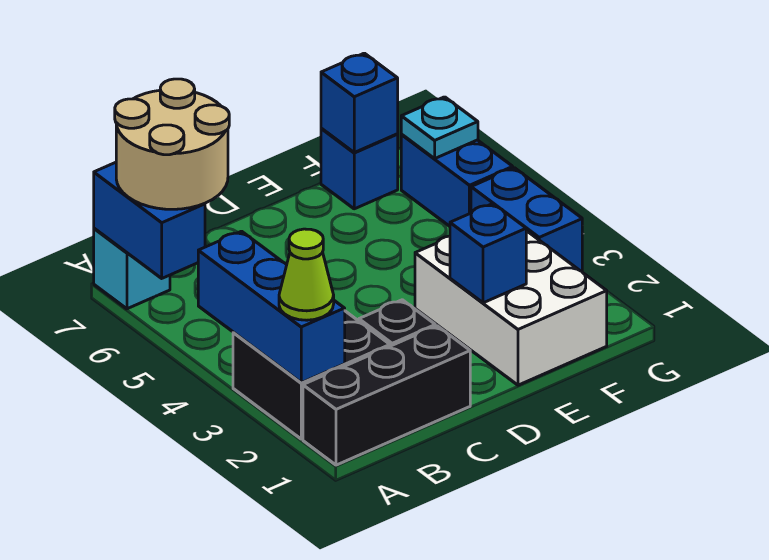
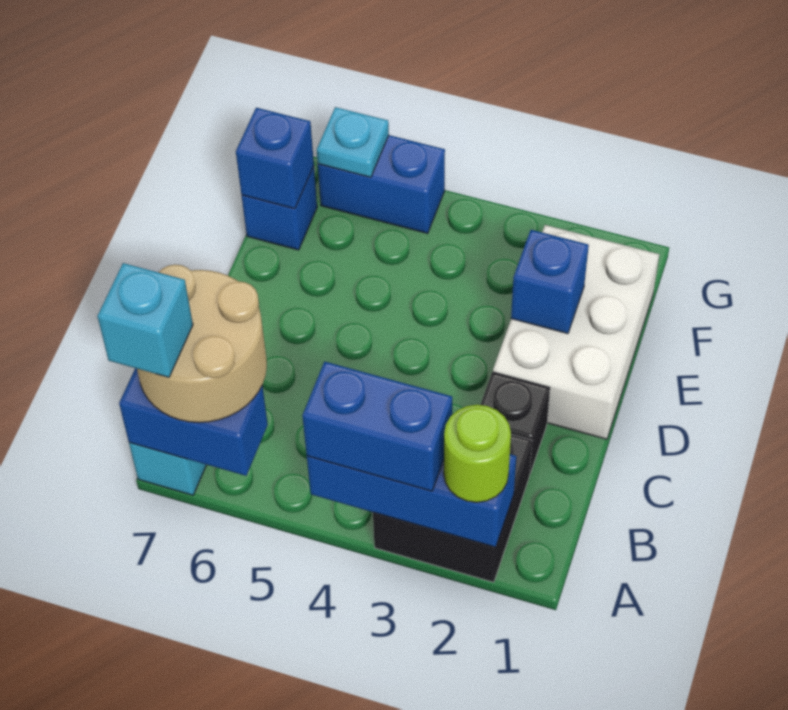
black brick A1:C1 level 1 -> none
lime cone A2 level 3 -> lime round brick A2 level 3
none -> cyan brick A7 level 4
white brick E1:F3 level 1 -> white brick D1:F2 level 1
blue brick G3:G4 level 1 -> blue brick A3:A4 level 3

